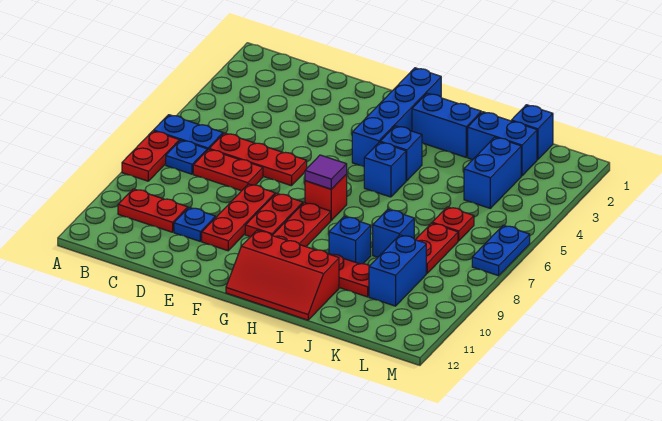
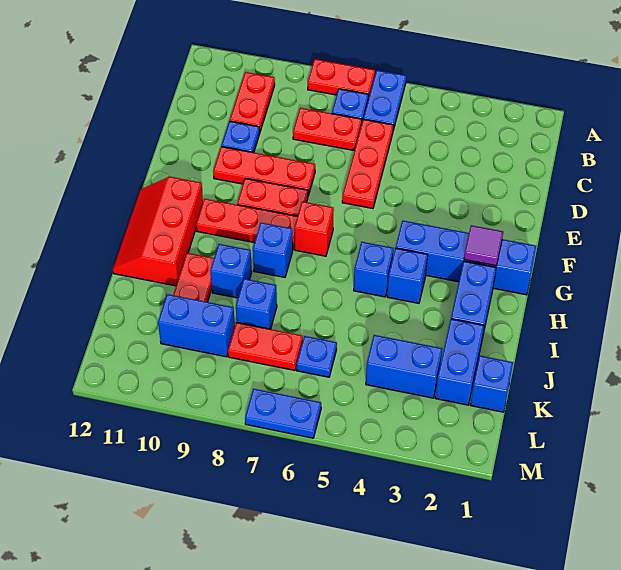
red plate C7:D7 level 1 -> red plate C7:C8 level 1
purple tile G7 level 2 -> purple tile G2 level 2
none -> blue brick H8 level 1
red plate K6 level 1 -> blue plate K6 level 1

